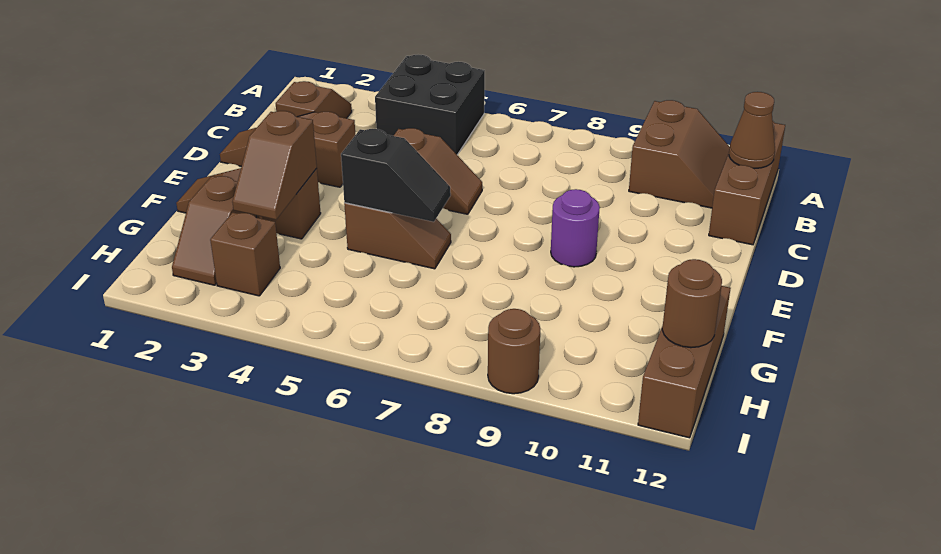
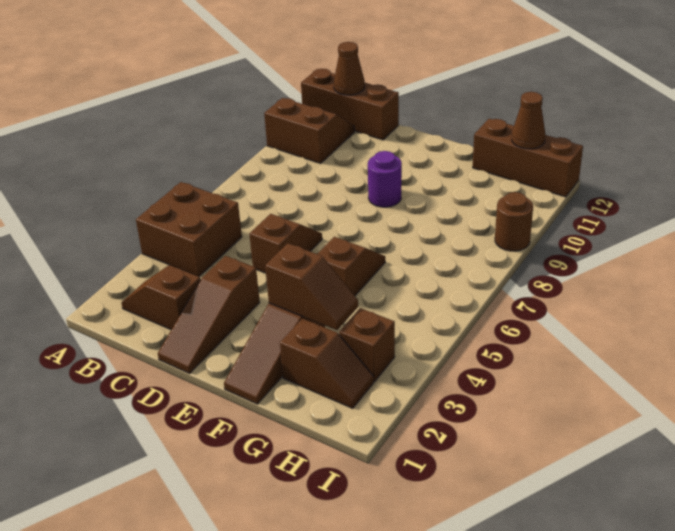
black brick A4:B5 level 1 -> brown brick A4:B5 level 1
black slope F5:F6 level 2 top 5 -> none
brown round brick H12 level 2 -> brown cone H12 level 2

